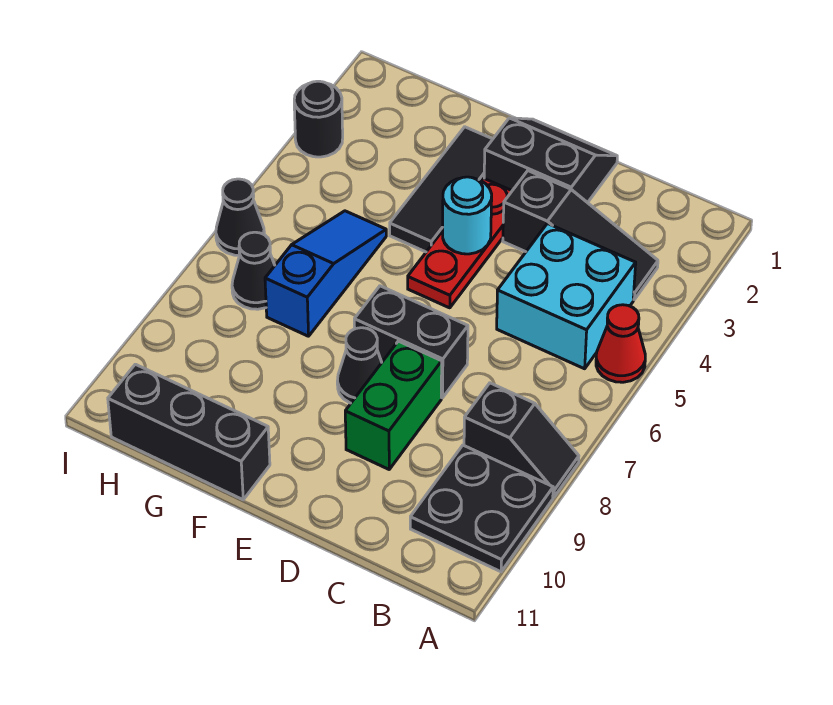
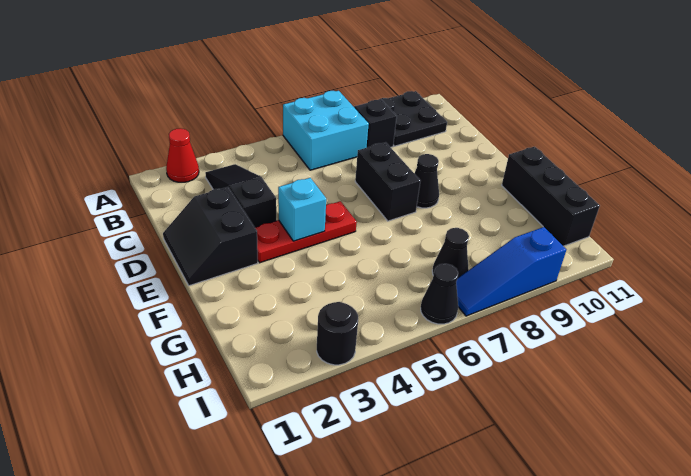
red cone A5 level 1 -> red cone A2 level 1
cyan brick B4:C5 level 1 -> cyan brick A6:B7 level 1
green brick D8:D9 level 1 -> none
cyan round brick E4 level 2 -> cyan brick E4 level 2
black tile F2:F4 level 1 -> none
blue slope G5:G7 level 1 top 7 -> blue slope I7:I9 level 1 top 9

